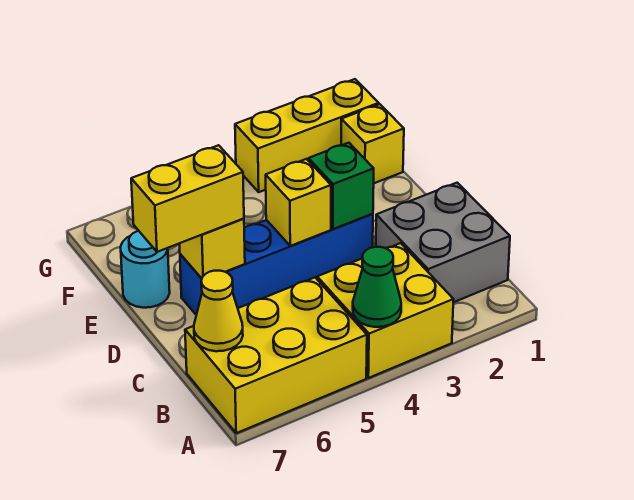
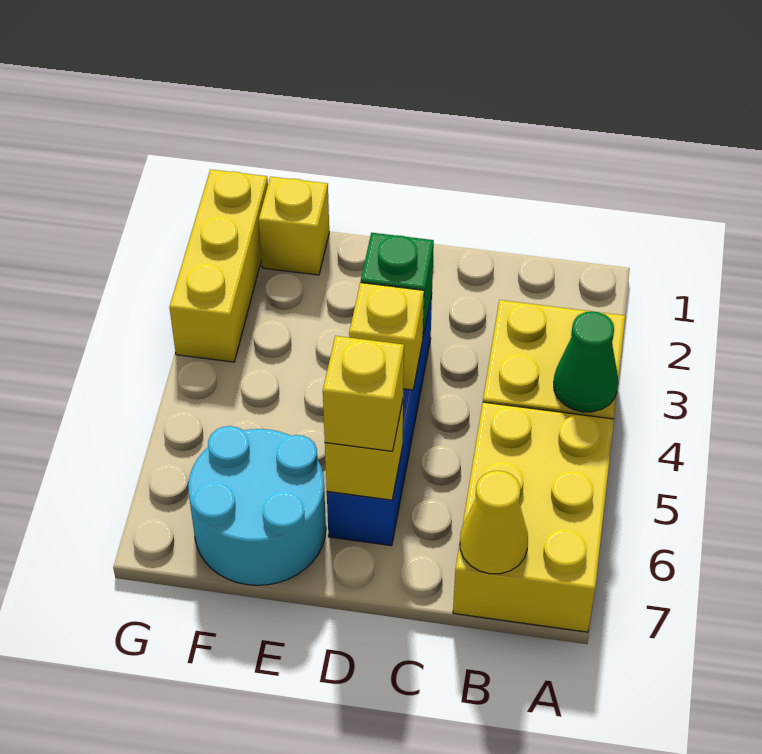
grey brick B1:C2 level 1 -> none
yellow brick D6:D7 level 3 -> yellow brick D6 level 3
cyan round brick E7 level 1 -> cyan round brick E6:F7 level 1

